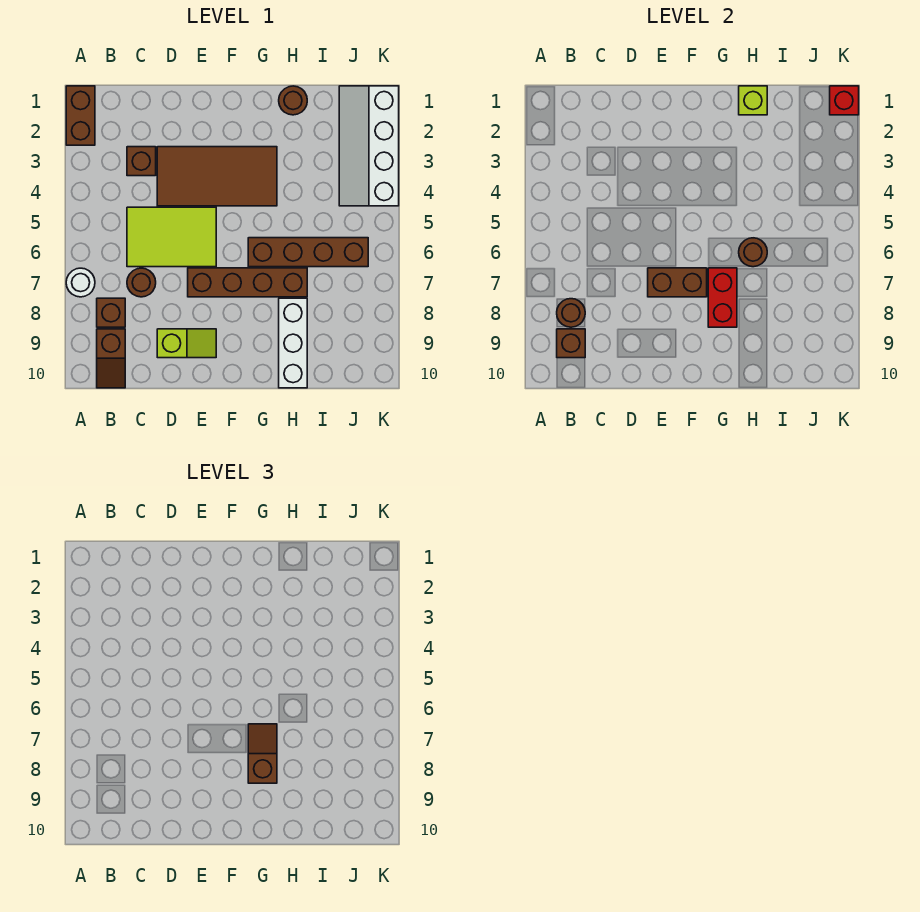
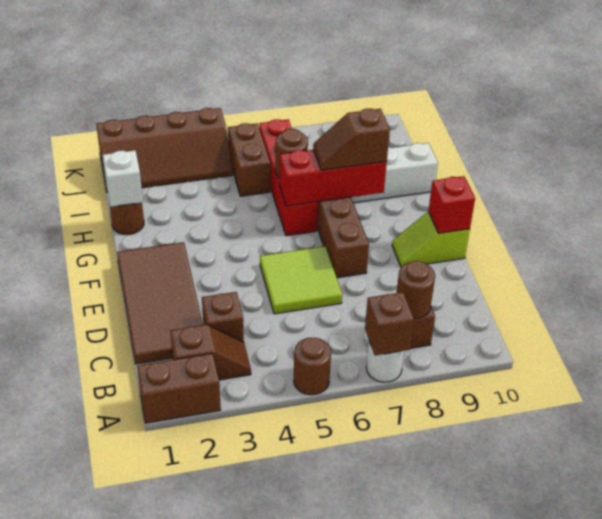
brown slope B9:B10 level 1 top 9 -> brown slope B2:B3 level 1 top 2
brown brick B9 level 2 -> brown brick A7 level 2
lime tile C5:E6 level 1 -> lime tile D5:E6 level 1
brown round brick C7 level 1 -> brown round brick A5 level 1
brown tile D3:G4 level 1 -> brown tile C1:F2 level 1
lime slope D9:E9 level 1 top D -> lime slope E9:E10 level 1 top 10
brown brick E7:F7 level 2 -> brown brick I5:J5 level 1
brown brick G6:J6 level 1 -> red brick G6:J6 level 1
red brick G7:G8 level 2 -> red brick G6:G8 level 2
lime brick H1 level 2 -> white brick H1 level 2
white slope J1:K4 level 1 top K -> brown slope J1:K4 level 1 top K
red brick K1 level 2 -> red brick E10 level 2

